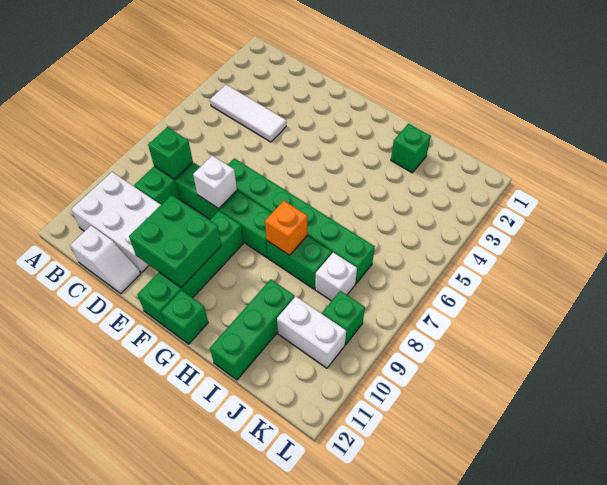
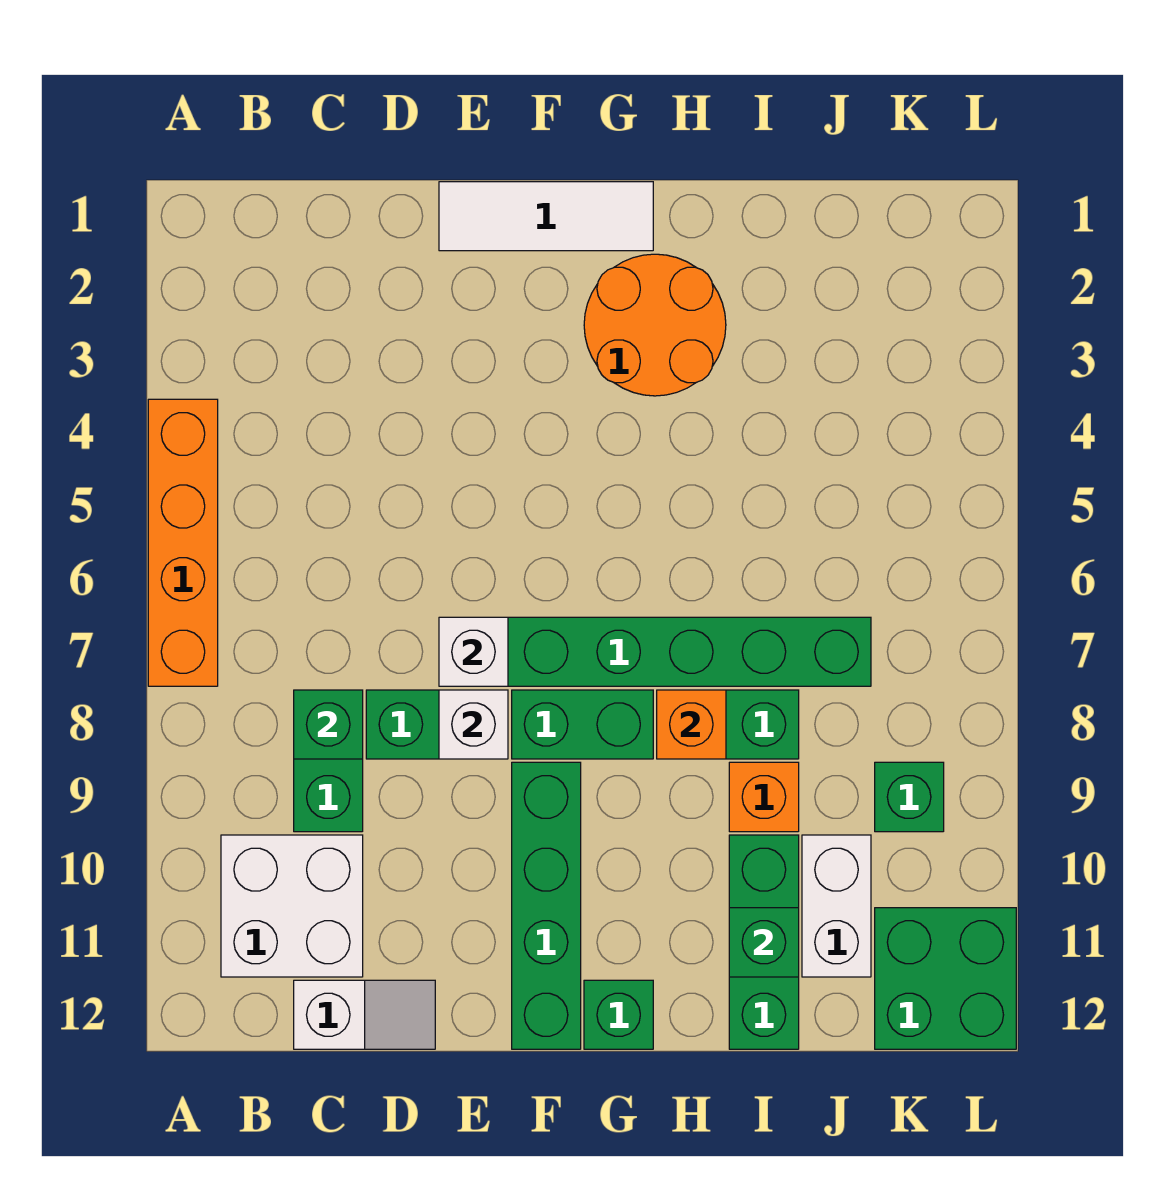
none -> orange brick A4:A7 level 1
white tile B4:D4 level 1 -> white tile E1:G1 level 1
white brick B10:D11 level 1 -> white brick B10:C11 level 1
green brick E10:F11 level 2 -> green brick K11:L12 level 1
none -> orange round brick G2:H3 level 1
green brick I2 level 1 -> green brick I11 level 2
none -> orange brick I9 level 1
white brick J8 level 1 -> white brick E7 level 2
white brick J10:K10 level 1 -> white brick J10:J11 level 1

